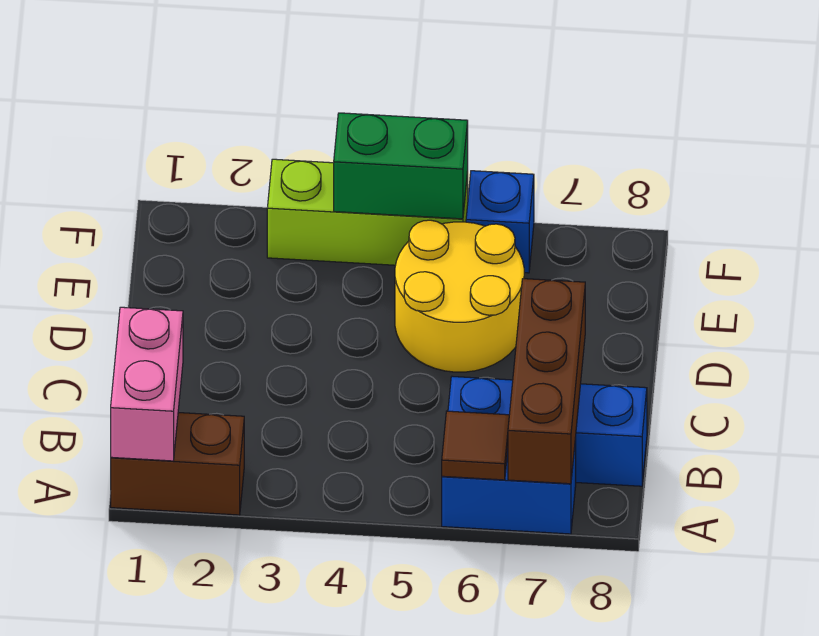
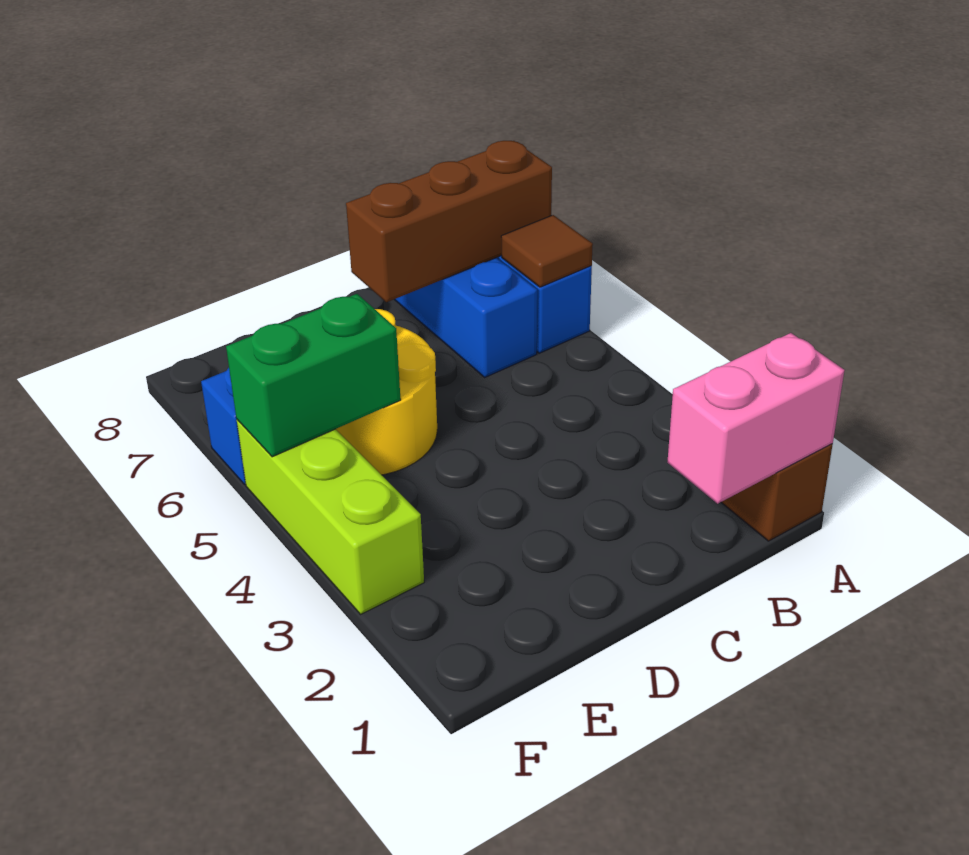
green brick F4:F5 level 2 -> green brick E5:F5 level 2

